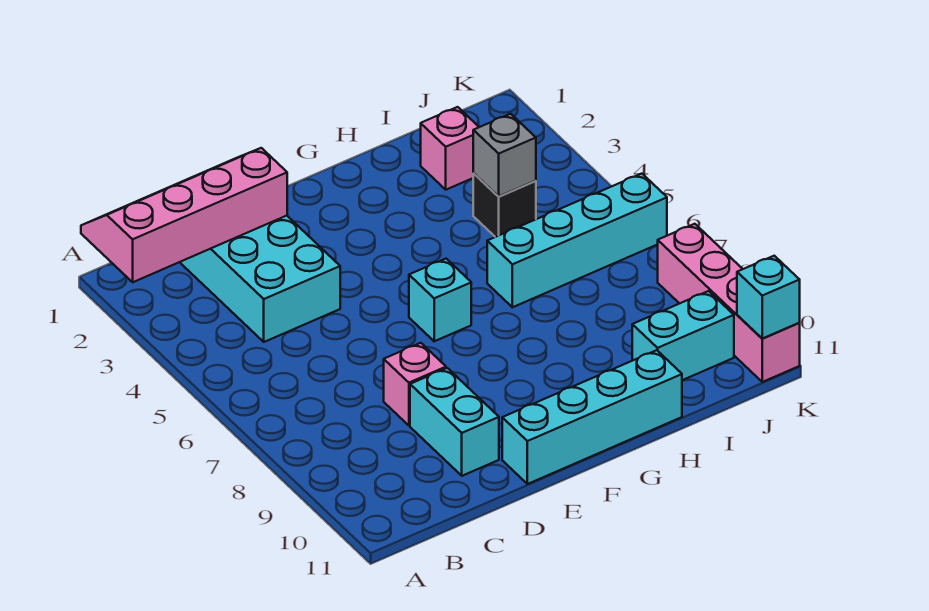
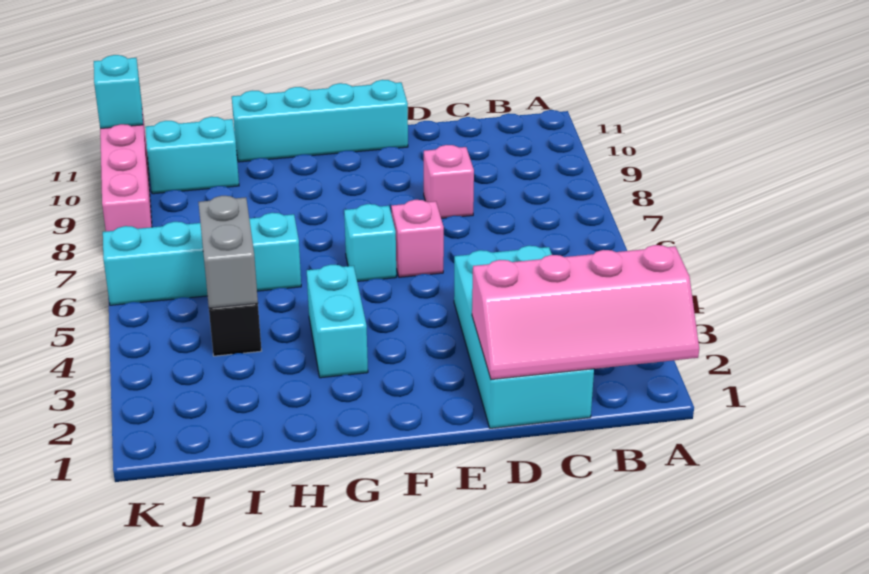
cyan brick D9:D10 level 1 -> cyan brick G3:G4 level 1
pink brick I2 level 1 -> pink brick E6 level 1
grey brick I4 level 2 -> grey brick I4:I5 level 2

